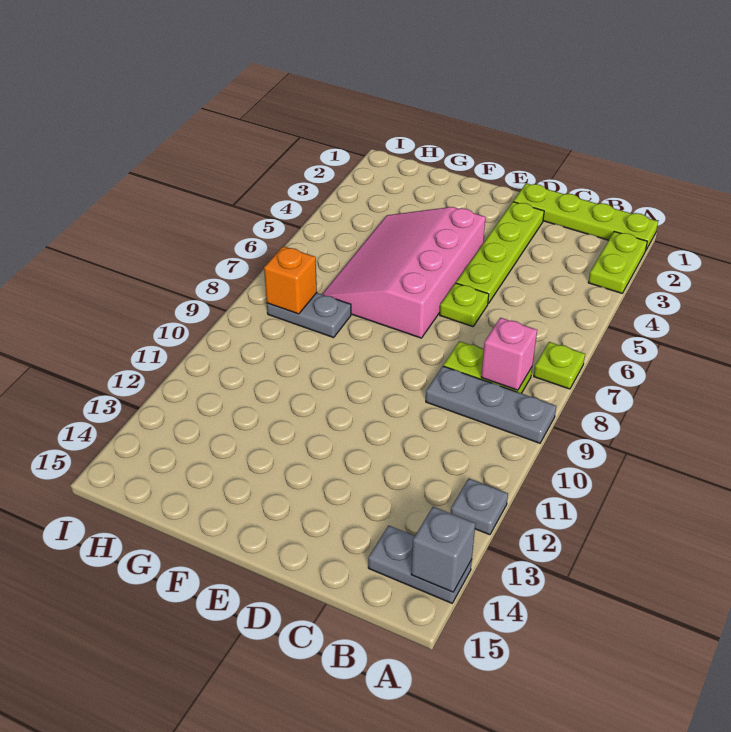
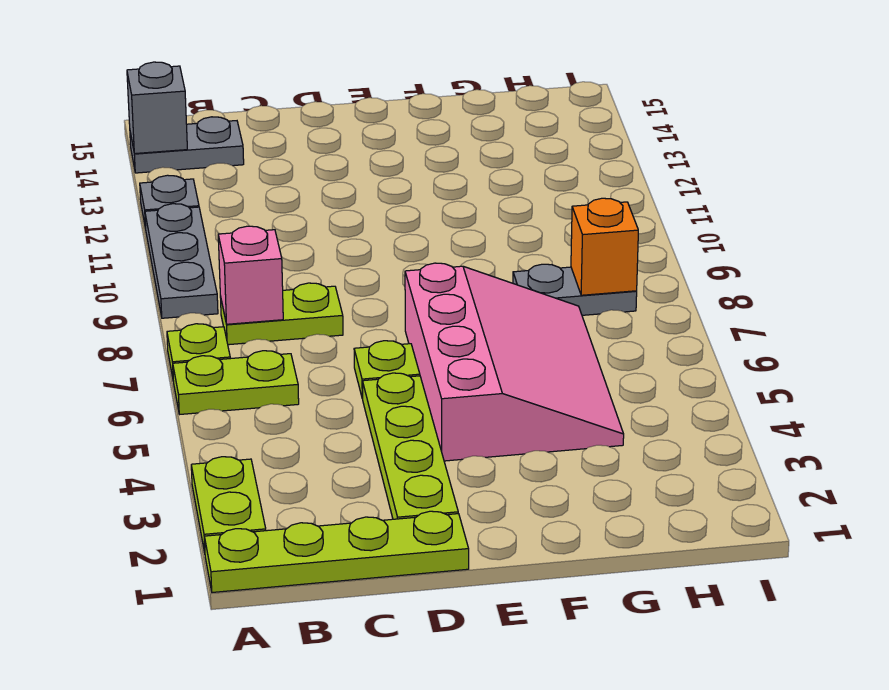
none -> lime plate A6:B6 level 1
grey plate A9:C9 level 1 -> grey plate A9:A11 level 1

